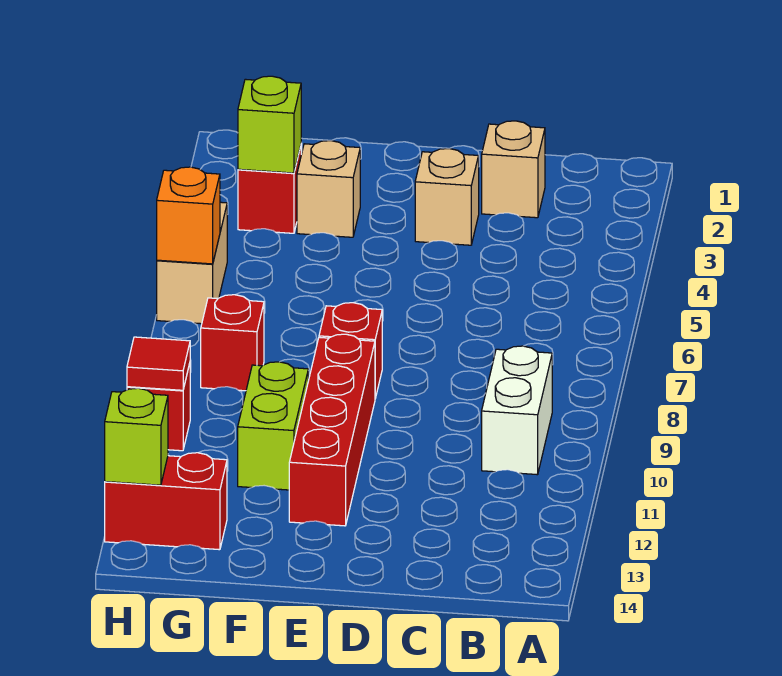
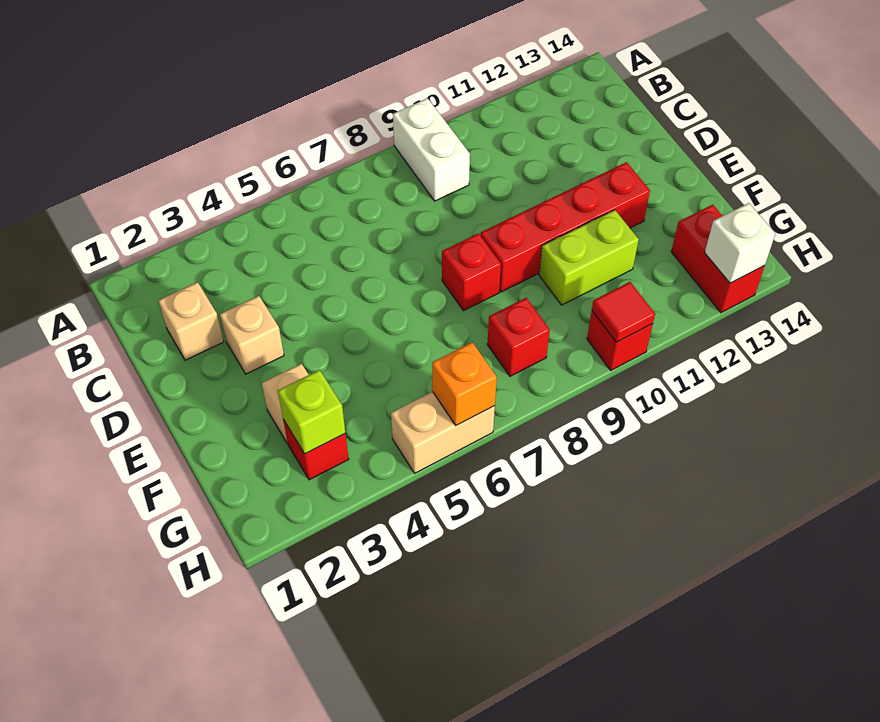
white brick B9:B10 level 1 -> white brick A9:B9 level 1
lime brick H13 level 2 -> white brick H13 level 2

